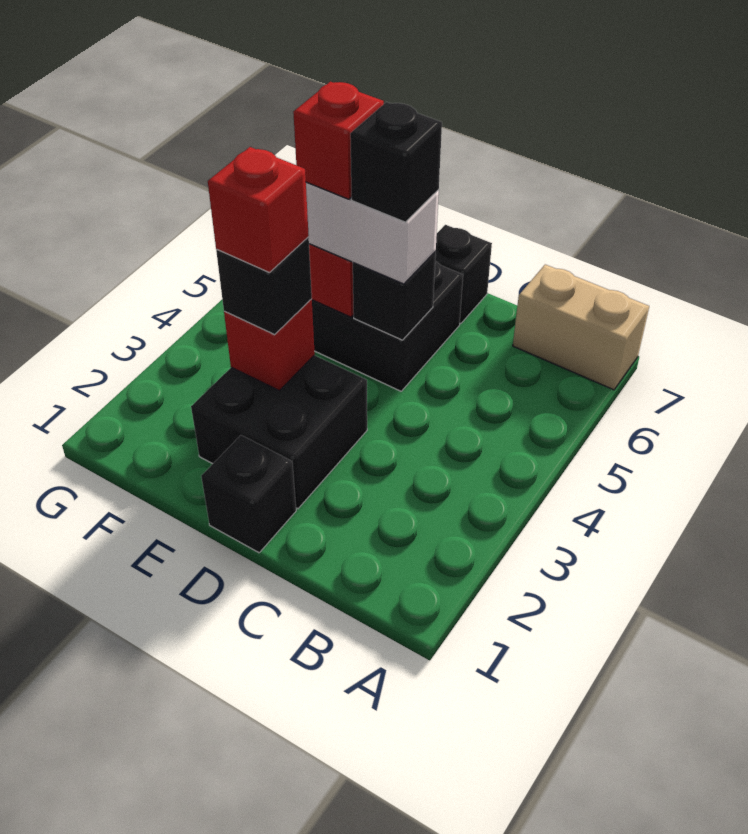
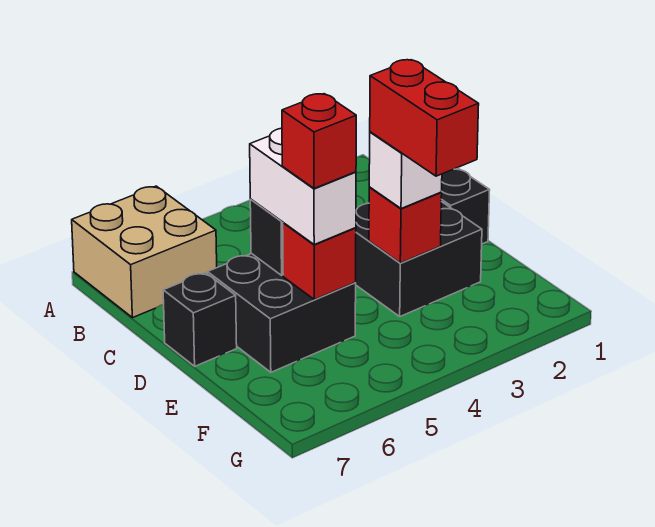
tan brick A7:B7 level 1 -> tan brick A6:B7 level 1
black brick D5 level 4 -> none
black brick E3 level 3 -> white brick E3 level 3
red brick E3 level 4 -> red brick E3:F3 level 4

